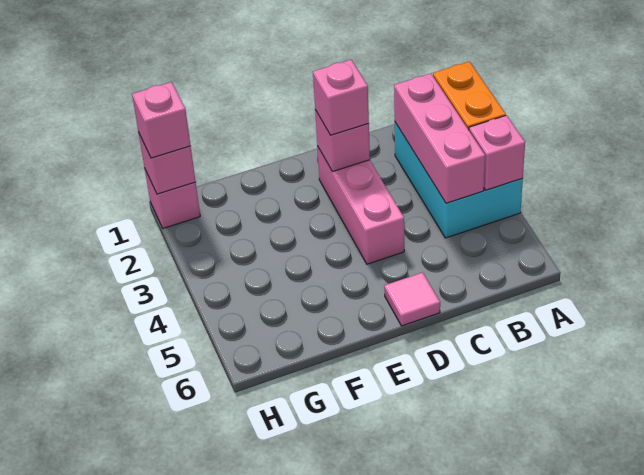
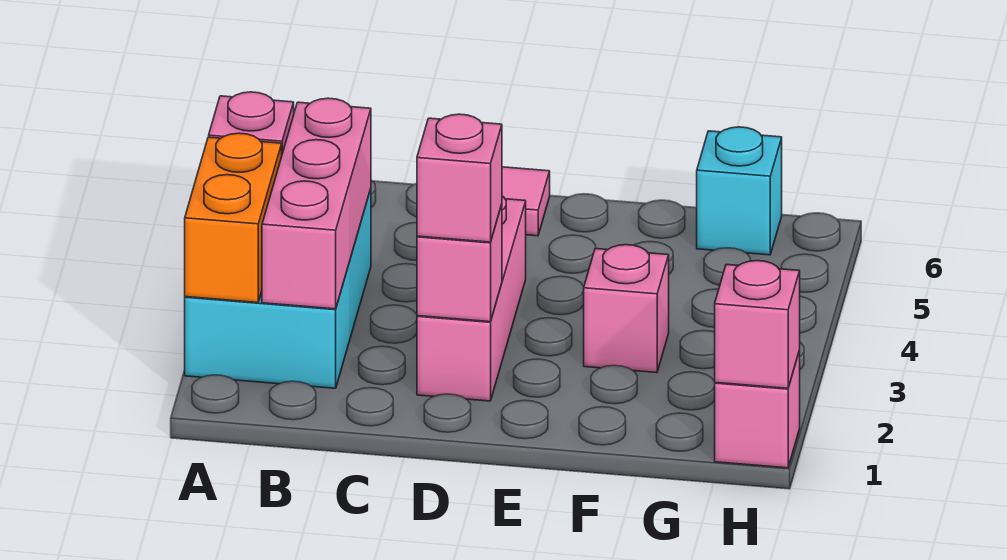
none -> cyan brick G6 level 1
pink brick H1 level 3 -> pink brick F3 level 1

